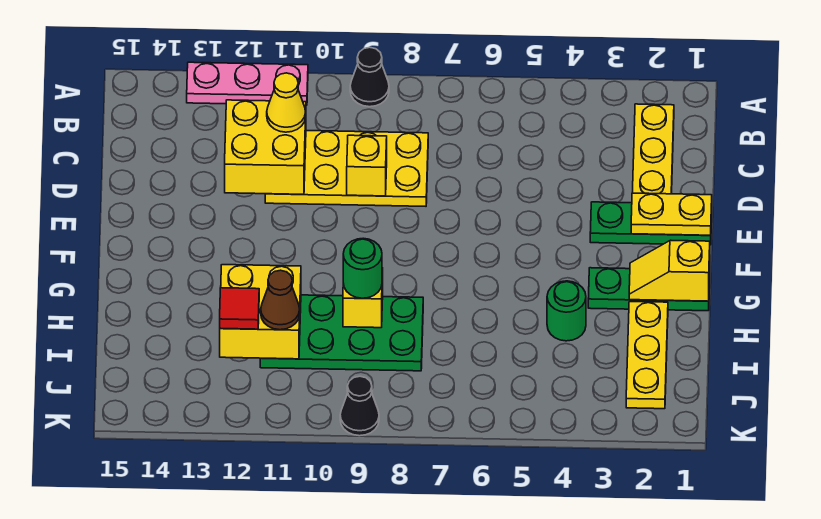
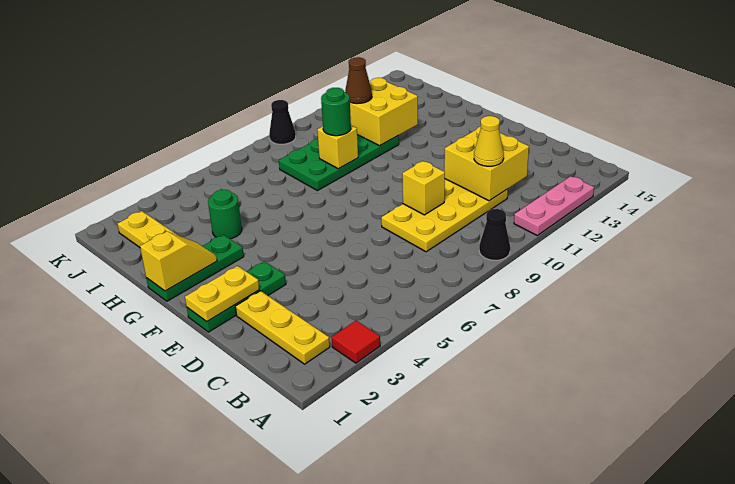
red tile I12 level 3 -> red tile A3 level 1

